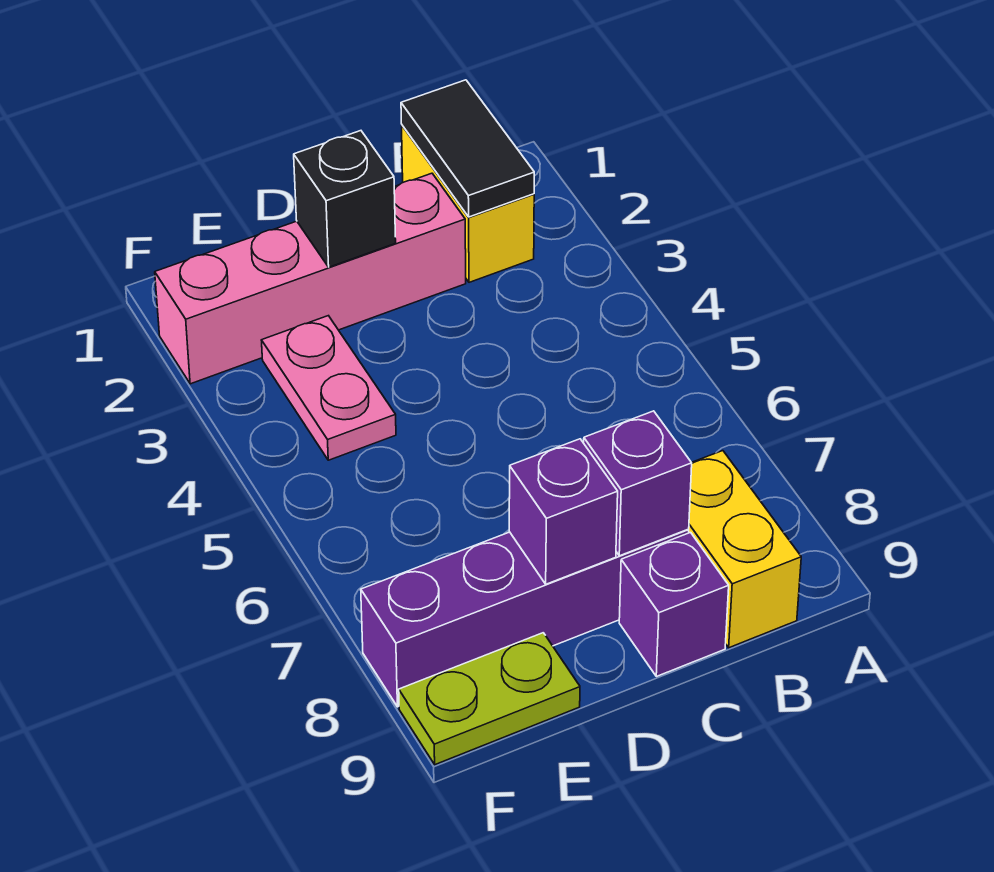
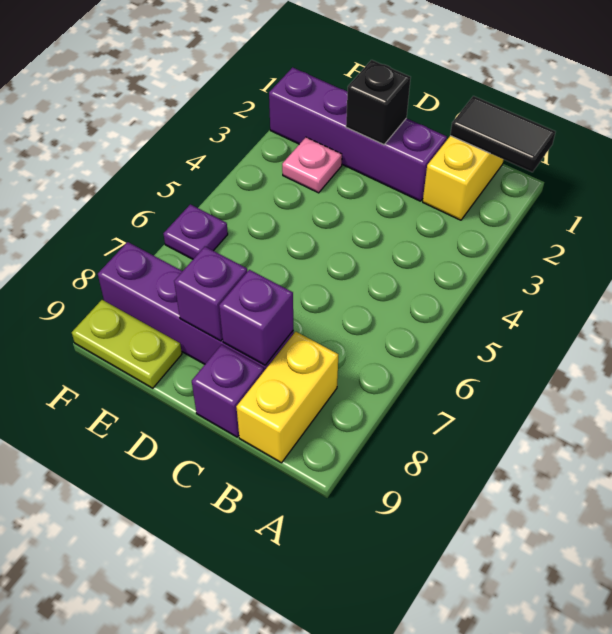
black tile B1:B2 level 2 -> black tile A1:B1 level 2
pink brick C2:F2 level 1 -> purple brick C2:F2 level 1
pink plate E3:E4 level 1 -> pink plate E3 level 1
none -> purple plate F6 level 1

